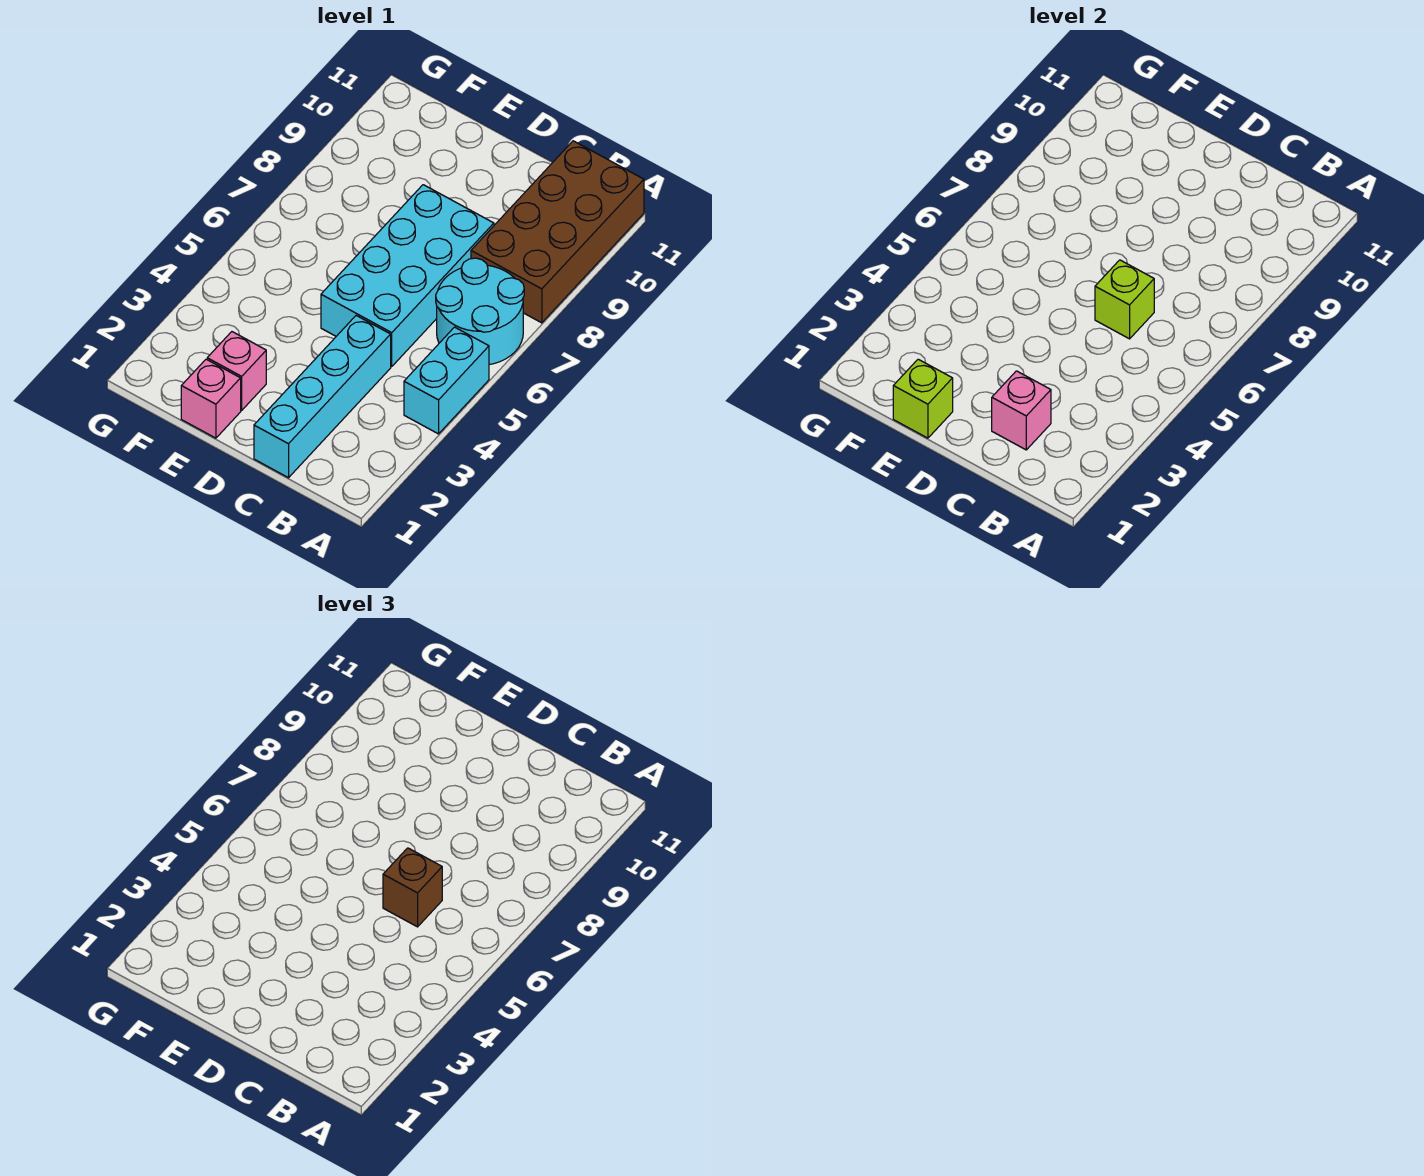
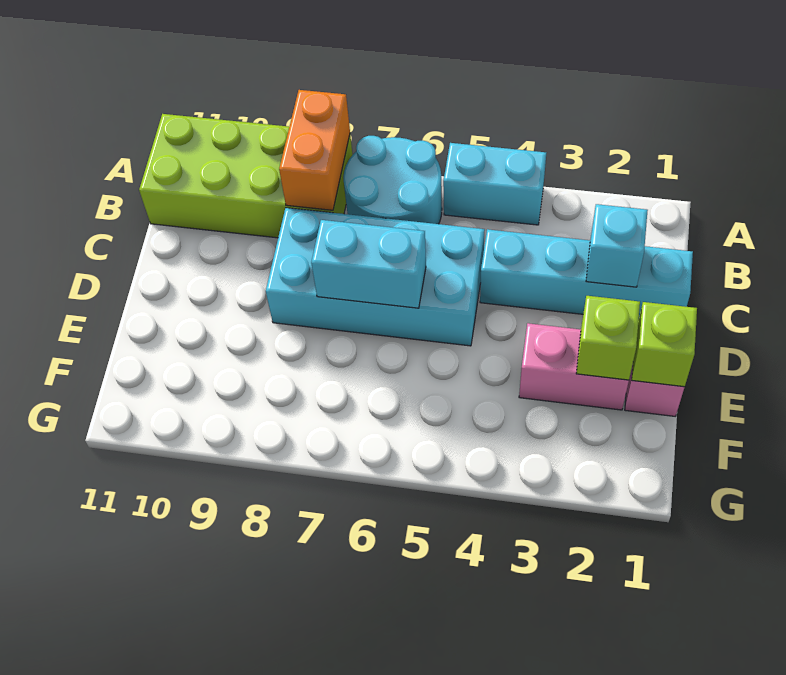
brown brick A8:B11 level 1 -> lime brick A8:B11 level 1
none -> orange brick A8:B8 level 2
pink brick C2 level 2 -> cyan brick C2 level 2
lime brick C6 level 2 -> lime brick E2 level 2
brown brick C6 level 3 -> none
none -> cyan brick D6:D7 level 2
pink brick E2 level 1 -> pink brick E2:E3 level 1

